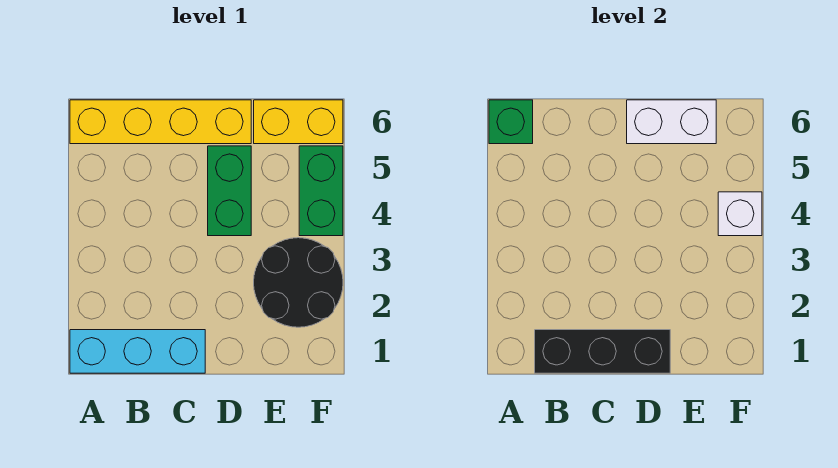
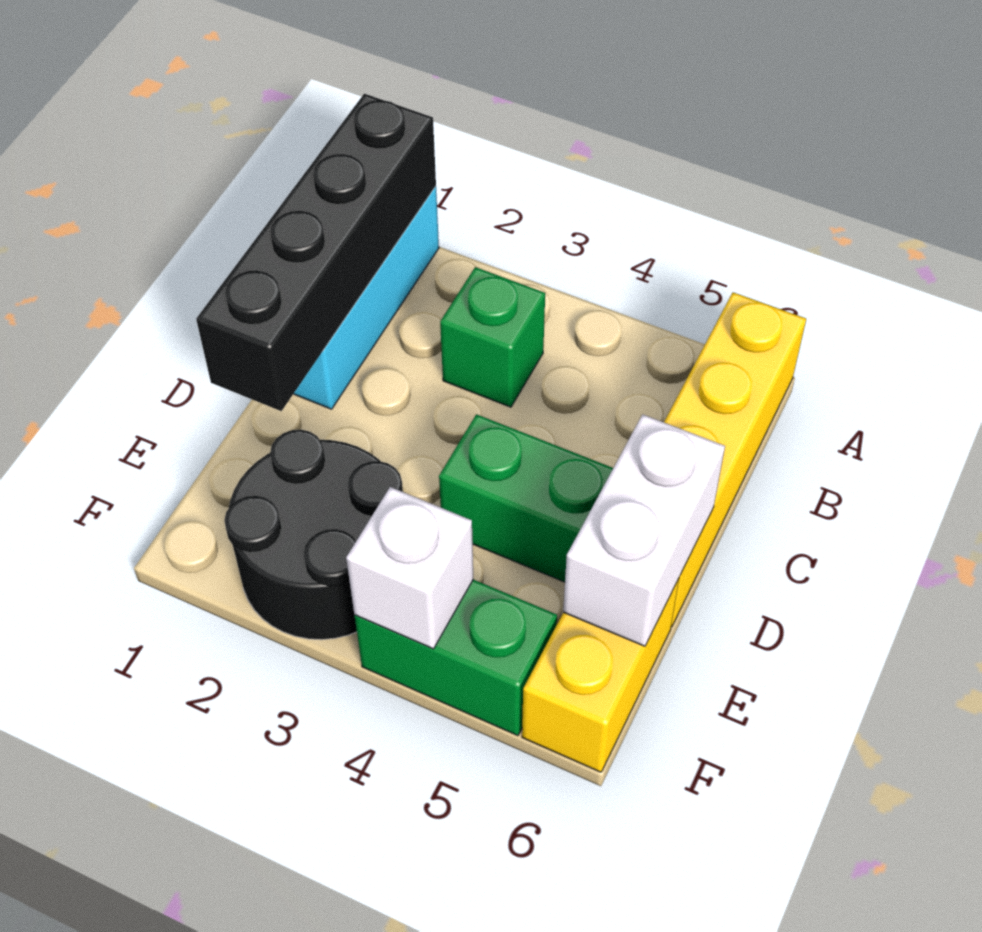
green brick A6 level 2 -> green brick B3 level 1
black brick B1:D1 level 2 -> black brick A1:D1 level 2

